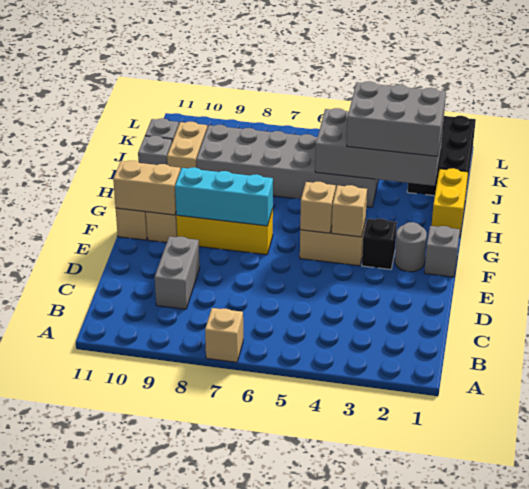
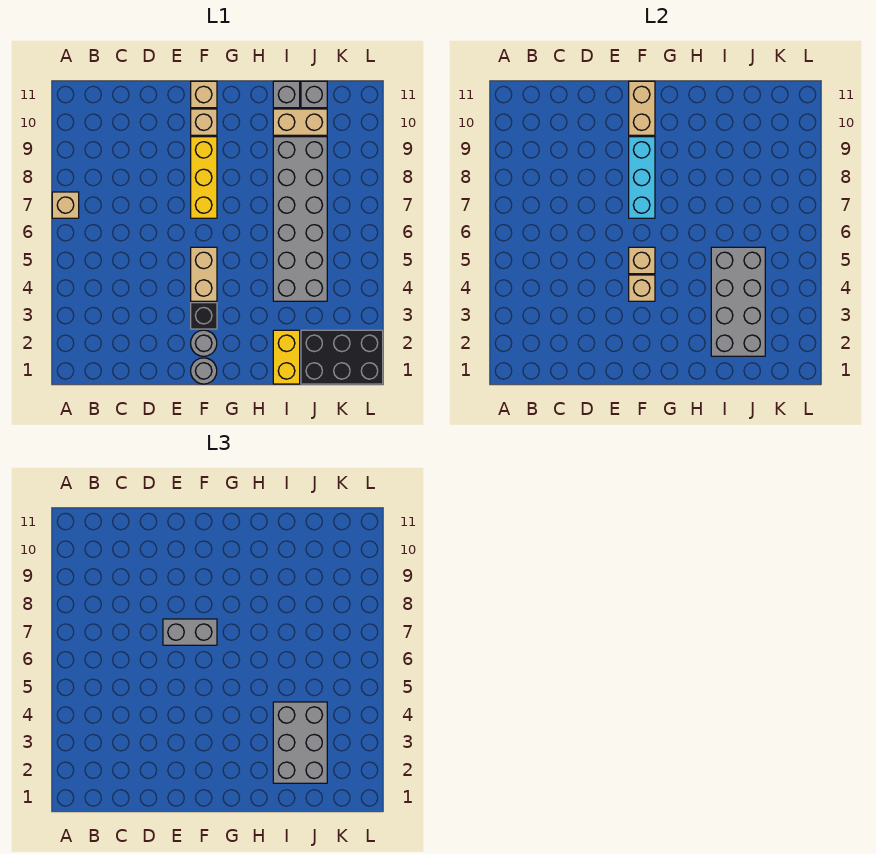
grey brick C9:D9 level 1 -> grey brick E7:F7 level 3
grey brick F1 level 1 -> grey round brick F1 level 1
yellow brick H1:I1 level 1 -> yellow brick I1:I2 level 1

